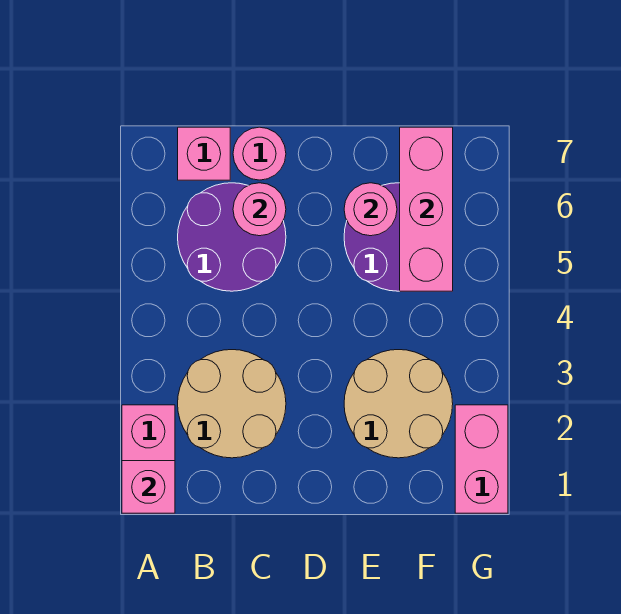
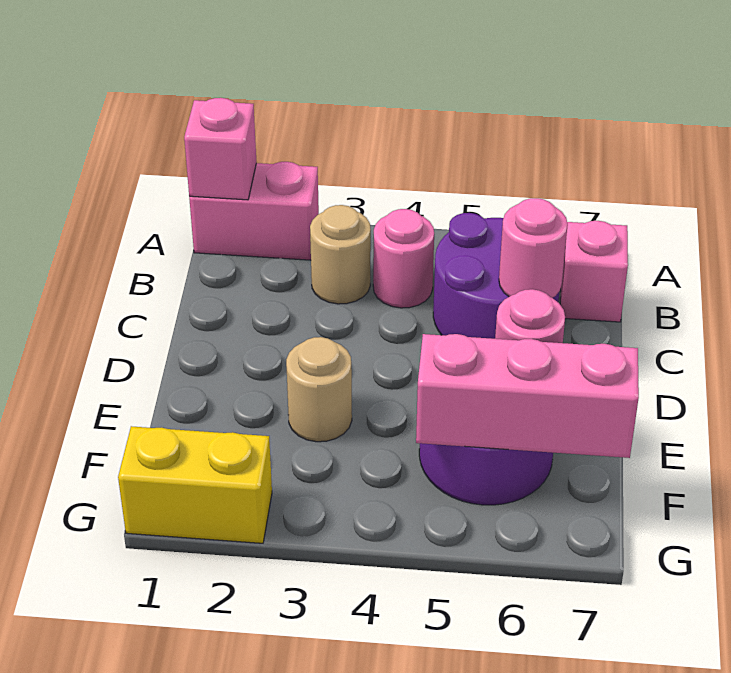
tan round brick B2:C3 level 1 -> tan round brick B3 level 1
pink round brick C7 level 1 -> pink round brick B4 level 1
tan round brick E2:F3 level 1 -> tan round brick E3 level 1
pink brick G1:G2 level 1 -> yellow brick G1:G2 level 1

